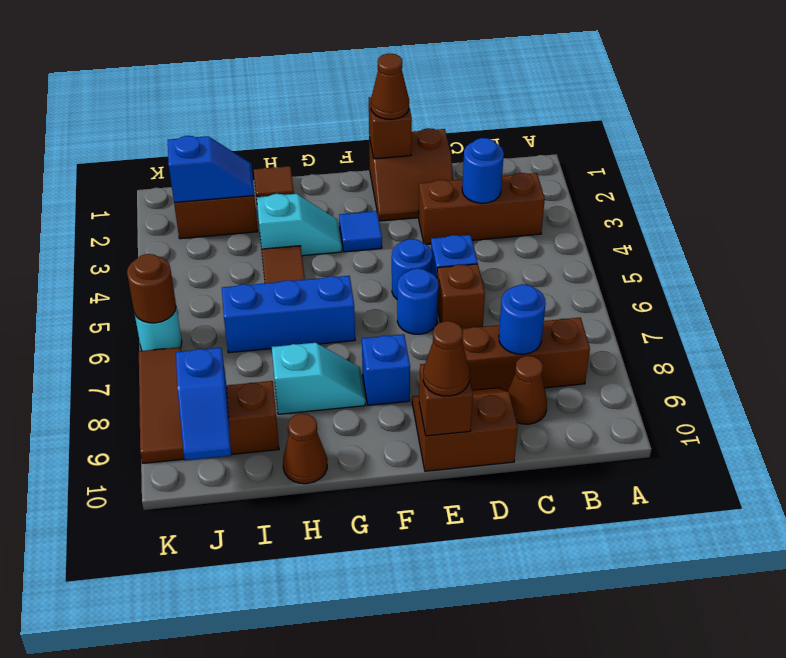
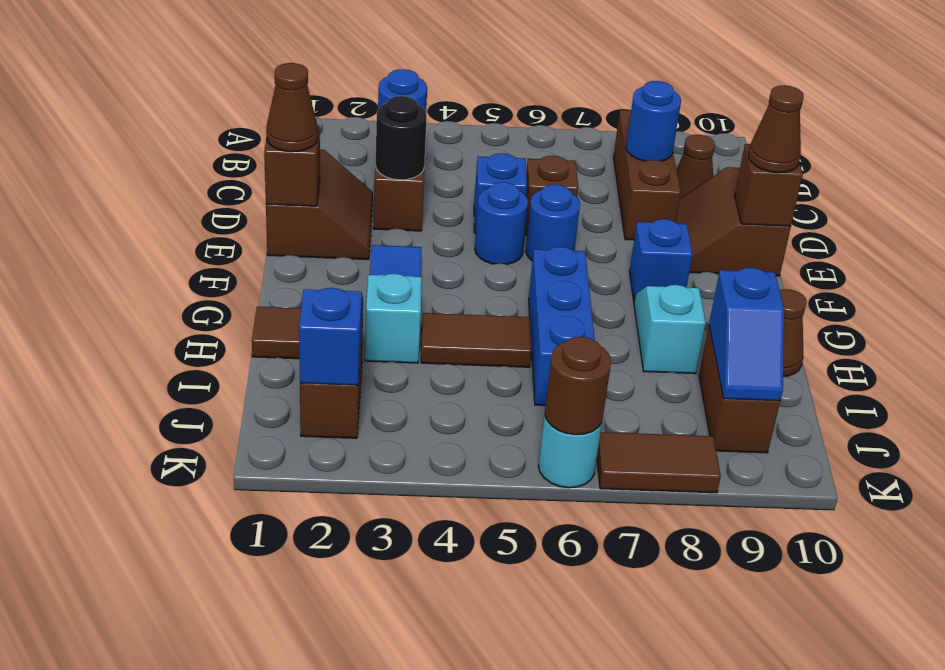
none -> black round brick D3 level 2
blue slope J9:J10 level 2 top 9 -> blue slope I9:J9 level 2 top I
brown tile K7:K9 level 1 -> brown tile K7:K8 level 1

